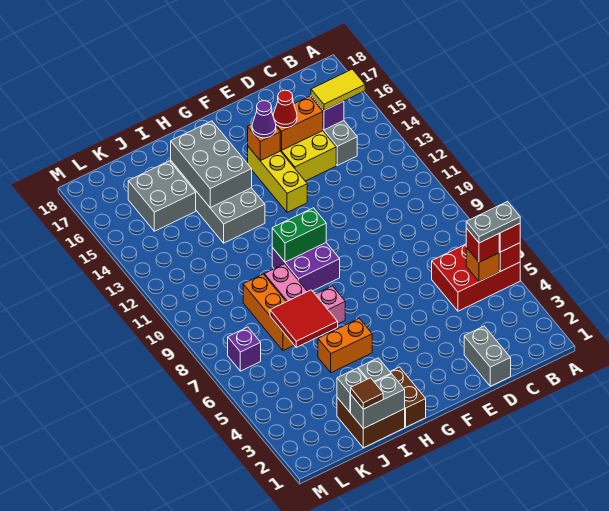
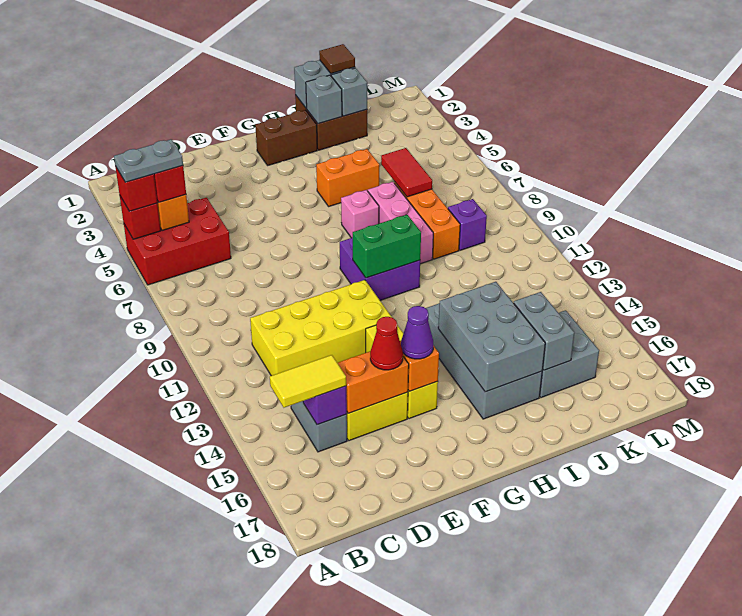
none -> yellow brick C11:F12 level 1
grey brick D1:D2 level 1 -> grey brick J15:J16 level 2
brown brick H1:H2 level 1 -> brown brick G2:H2 level 1
red tile I6:J7 level 2 -> red tile J6:J7 level 2
purple brick L7 level 1 -> purple brick K9 level 1

